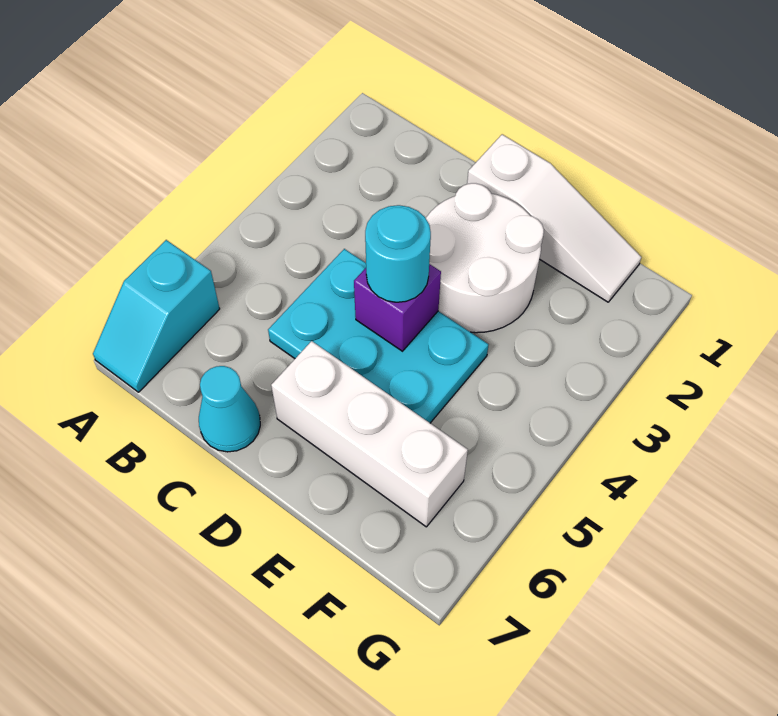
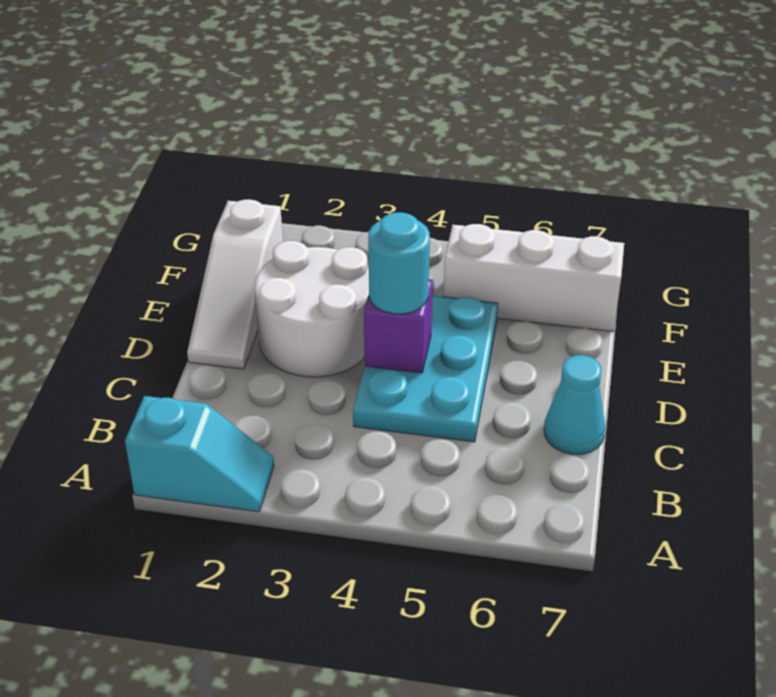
cyan slope A6:A7 level 1 top 6 -> cyan slope A1:A2 level 1 top 1
white slope D1:F1 level 1 top D -> white slope D1:F1 level 1 top F
white brick D6:F6 level 1 -> white brick F5:F7 level 1

